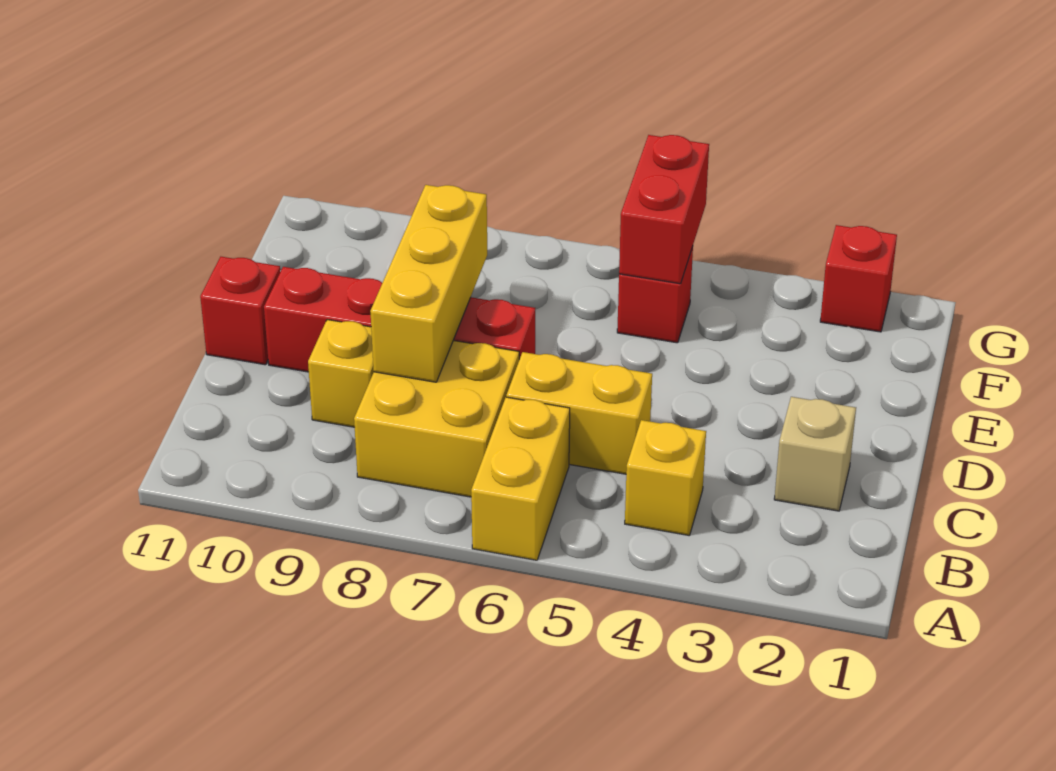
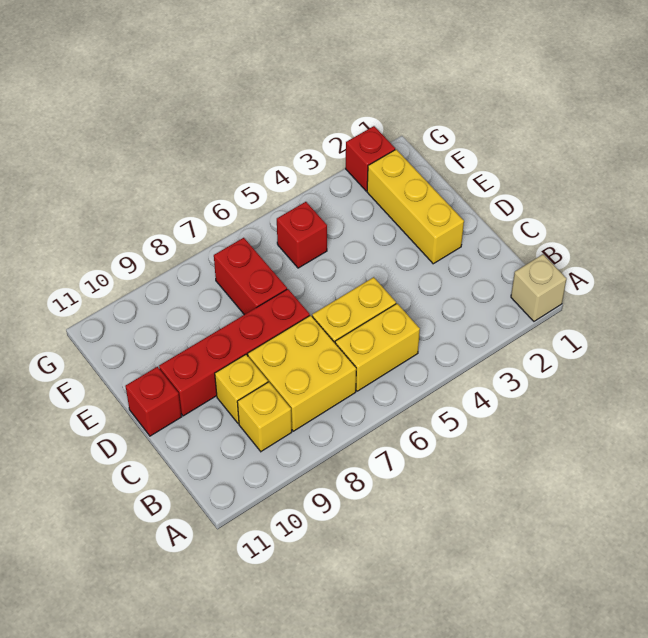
yellow brick A6:B6 level 1 -> yellow brick B5:B6 level 1
yellow brick B4 level 1 -> yellow brick B9 level 1
tan brick C2 level 1 -> tan brick A1 level 1
yellow brick C8:E8 level 2 -> yellow brick D2:F2 level 1
red brick F5:G5 level 2 -> red brick E7:F7 level 1

